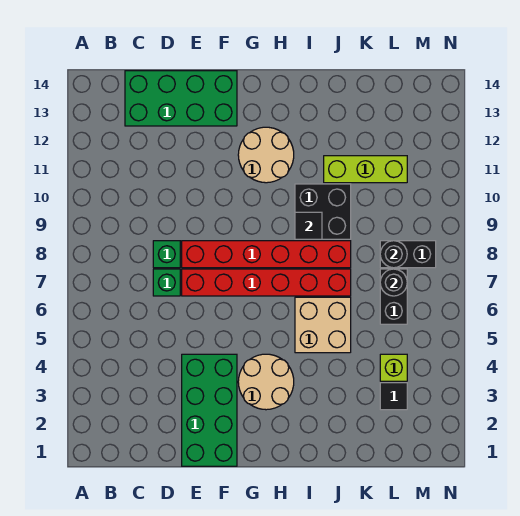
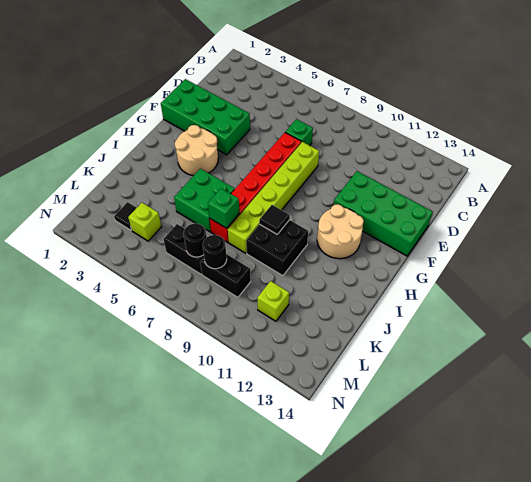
green brick C13:F14 level 1 -> green brick E11:F14 level 1
green brick D8 level 1 -> green brick J7 level 2
red brick E8:J8 level 1 -> lime brick E8:J8 level 1
tan brick I5:J6 level 1 -> green brick I5:J6 level 1
lime brick J11:L11 level 1 -> lime brick L11 level 1
black brick L8:M8 level 1 -> black brick L8:L9 level 1

